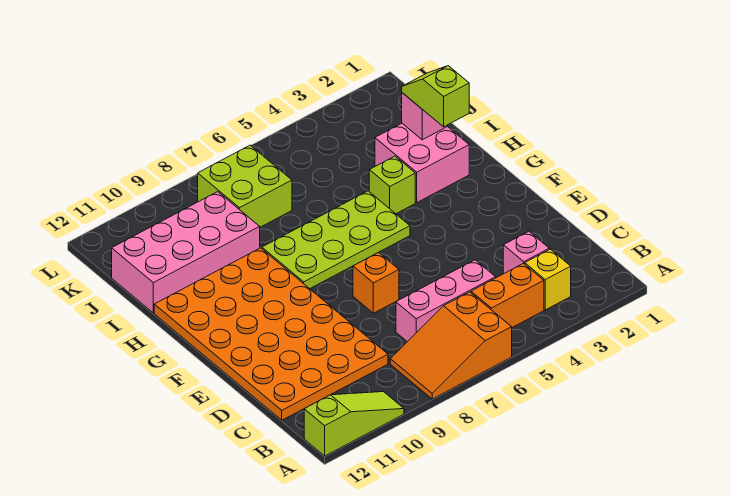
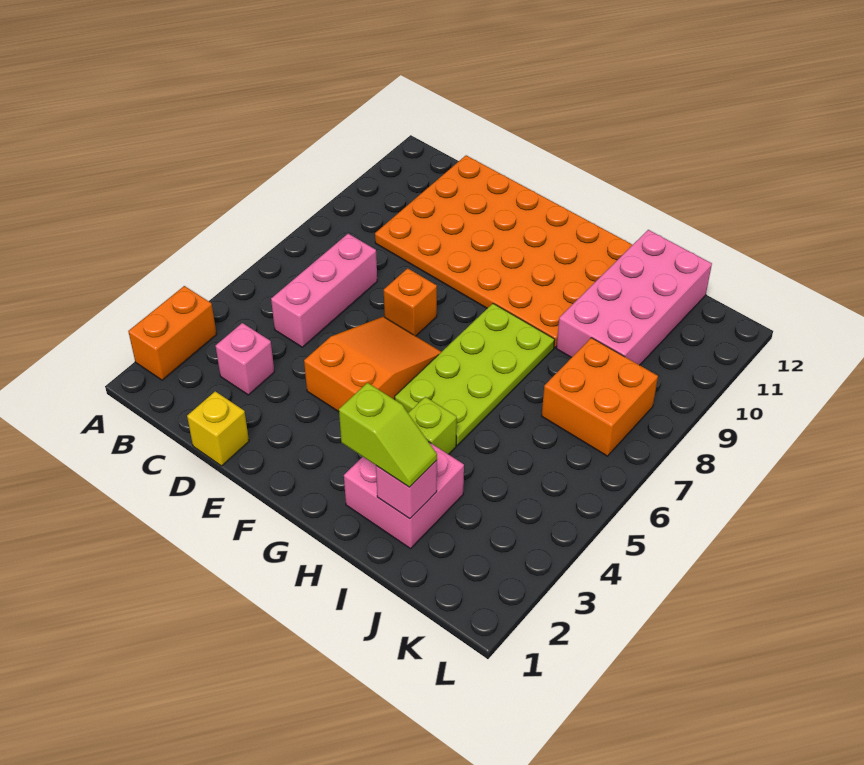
orange slope A6:B8 level 1 top 6 -> orange slope E4:F6 level 1 top 4
lime slope A10:A12 level 1 top 12 -> none
yellow brick B3 level 1 -> yellow brick D1 level 1
orange brick B4:B5 level 1 -> orange brick A2:A3 level 1
lime brick J7:K8 level 1 -> orange brick J7:K8 level 1

